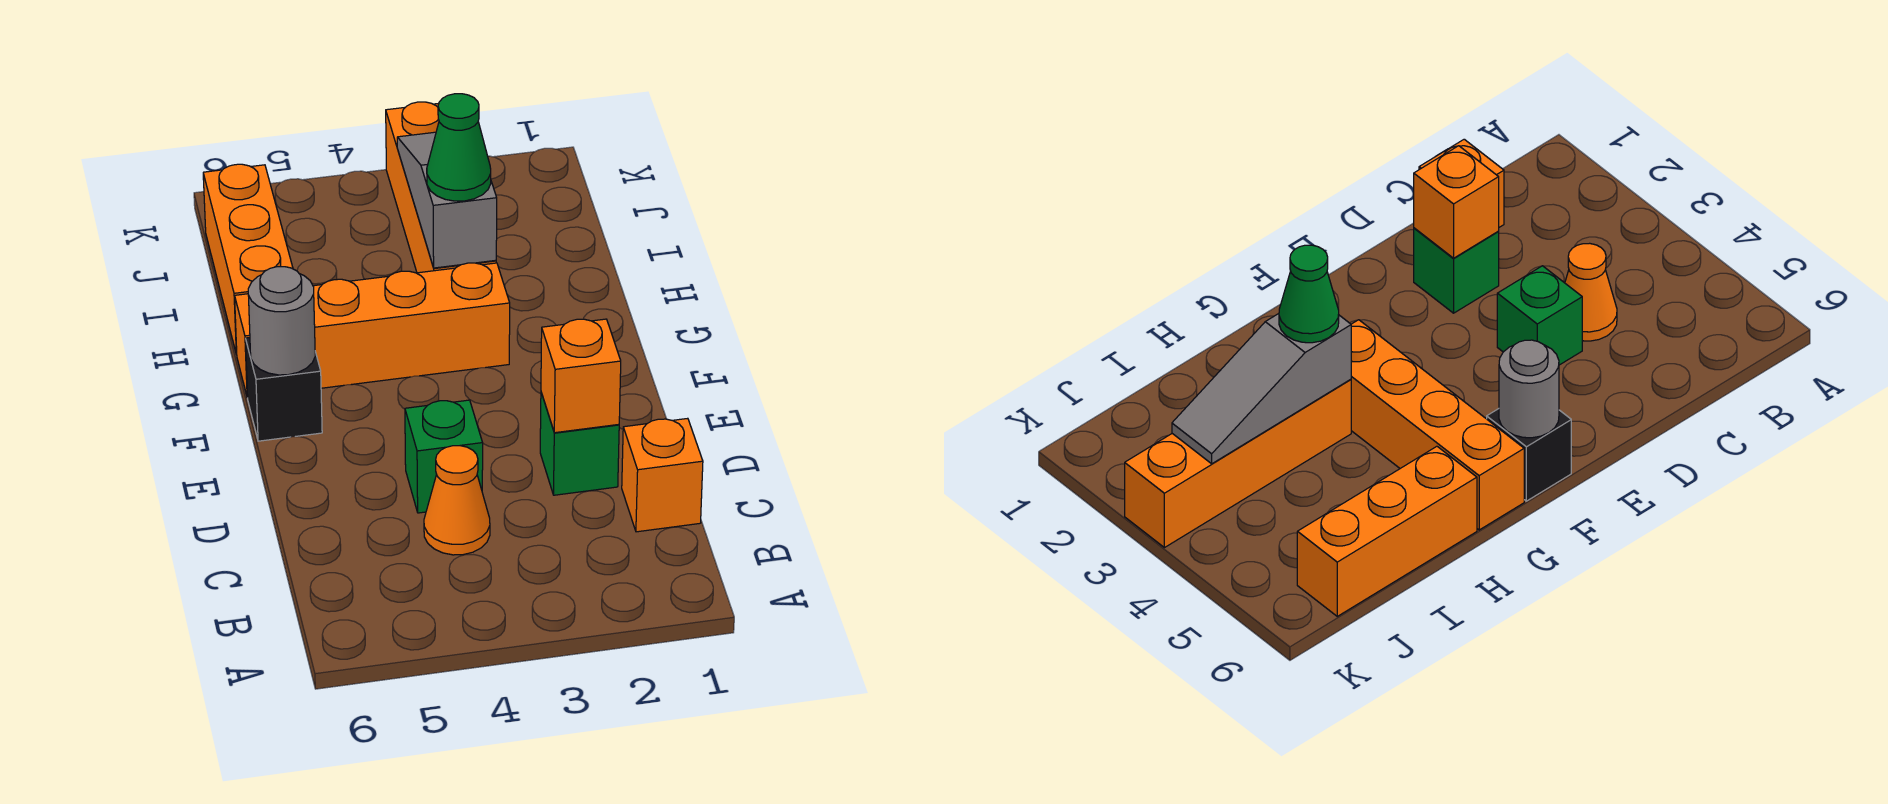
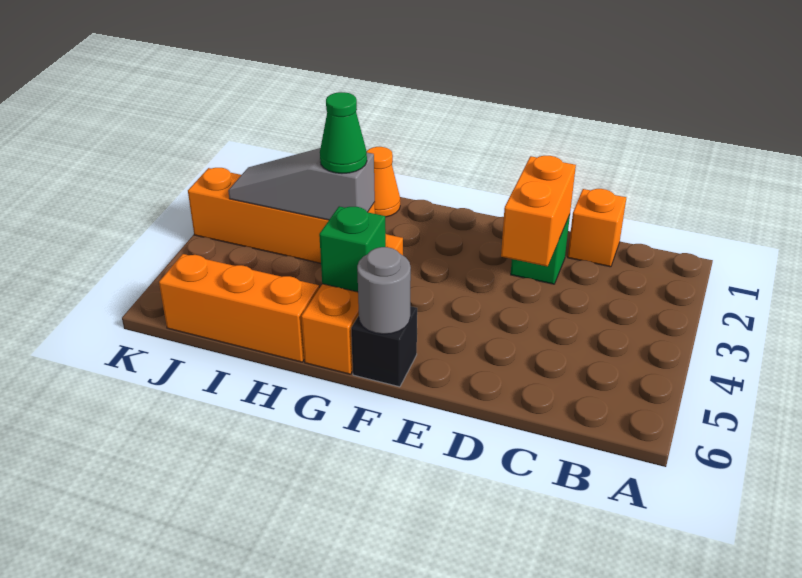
orange cone C4 level 1 -> orange cone H1 level 1
orange brick D2 level 2 -> orange brick D2:D3 level 2
green brick D4 level 1 -> green brick G5 level 2
orange brick G3:G6 level 1 -> orange brick G4:G6 level 1

